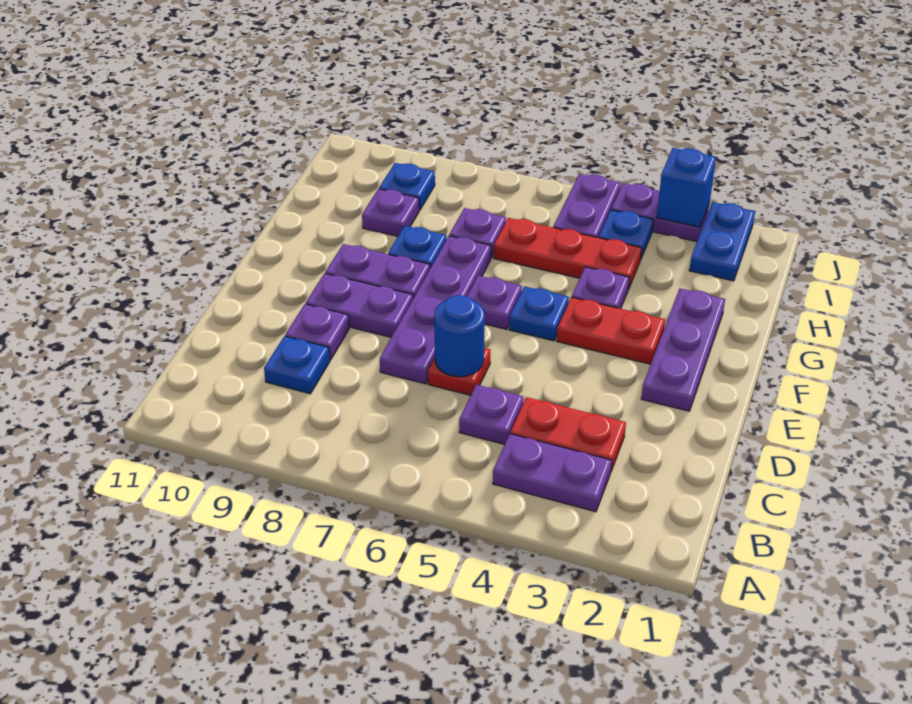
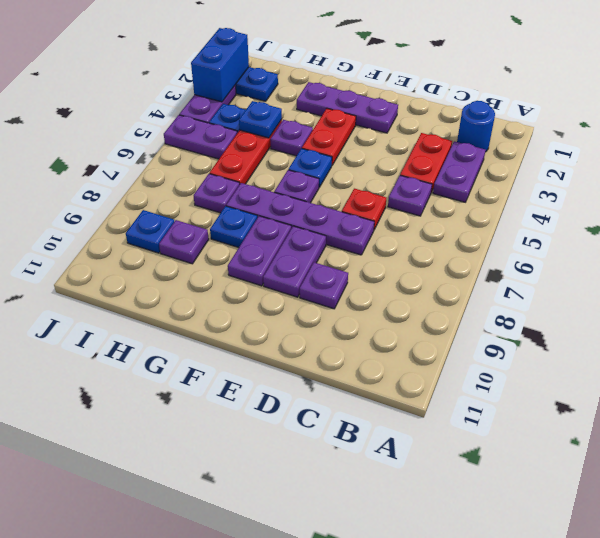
blue plate C9 level 1 -> blue plate H4 level 2
blue round brick D6 level 2 -> blue round brick B2 level 1
blue brick J3 level 2 -> blue brick J2:J3 level 2

